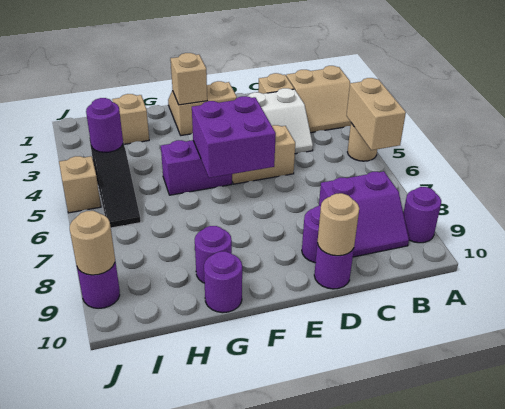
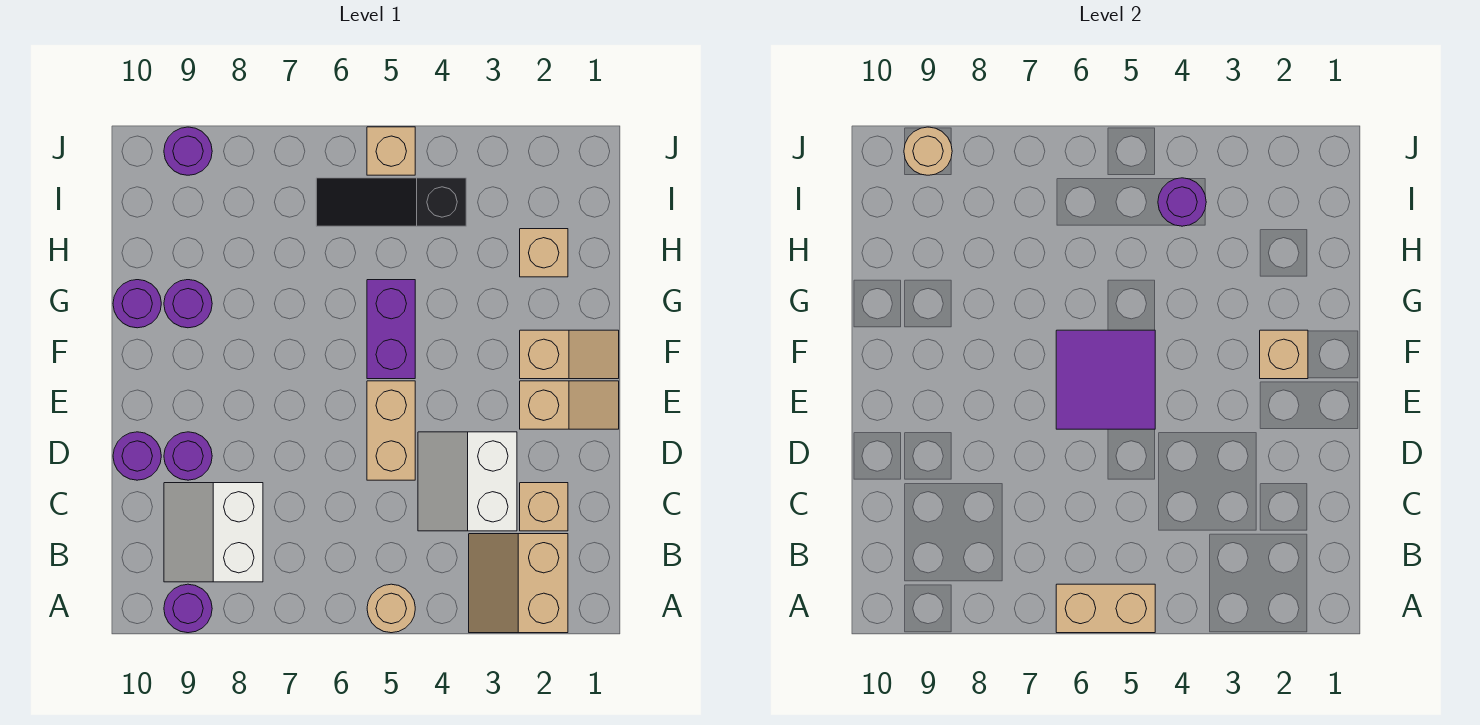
purple slope B8:C9 level 1 top 8 -> white slope B8:C9 level 1 top 8
tan round brick D10 level 2 -> none
purple brick E5:F6 level 2 -> purple tile E5:F6 level 2

